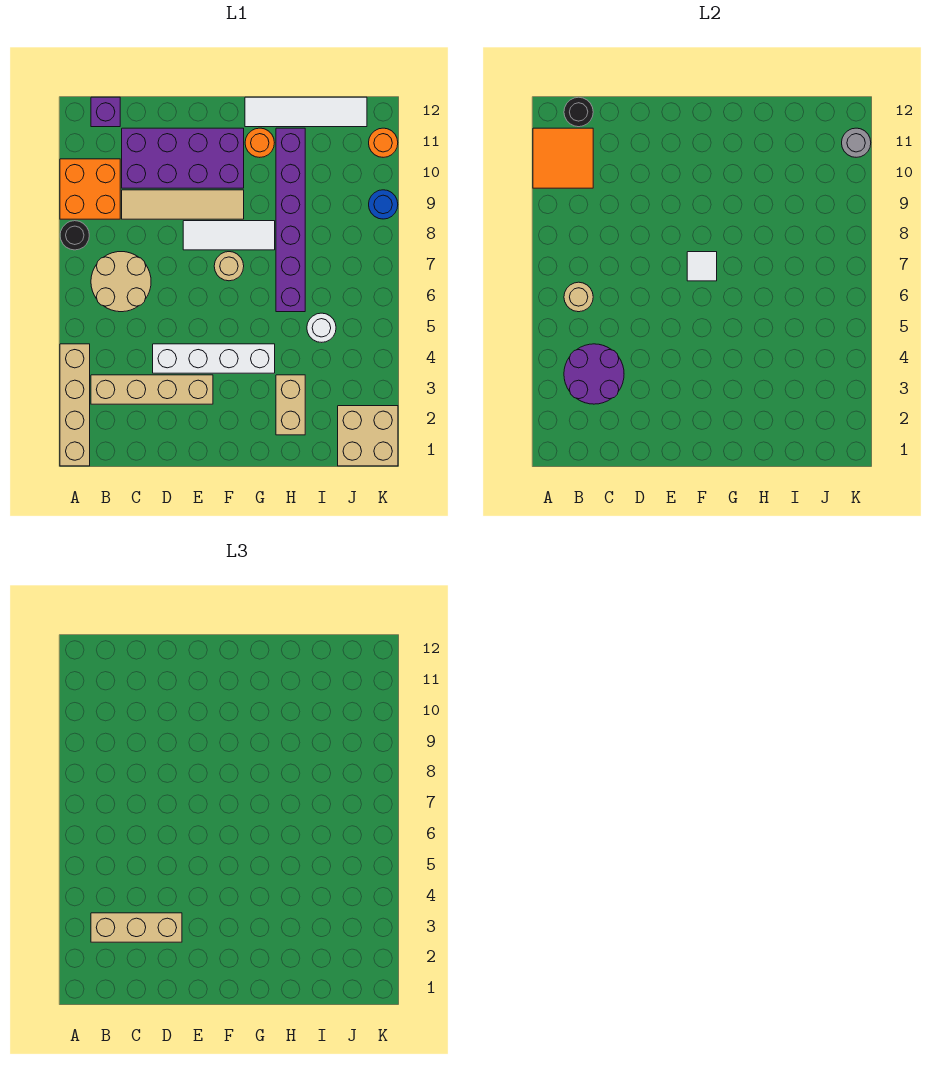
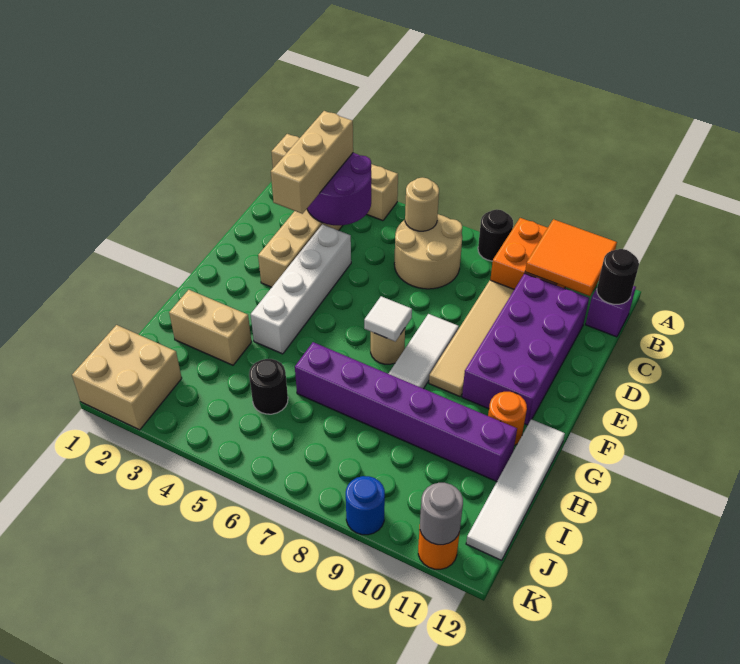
white round brick I5 level 1 -> black round brick I5 level 1

